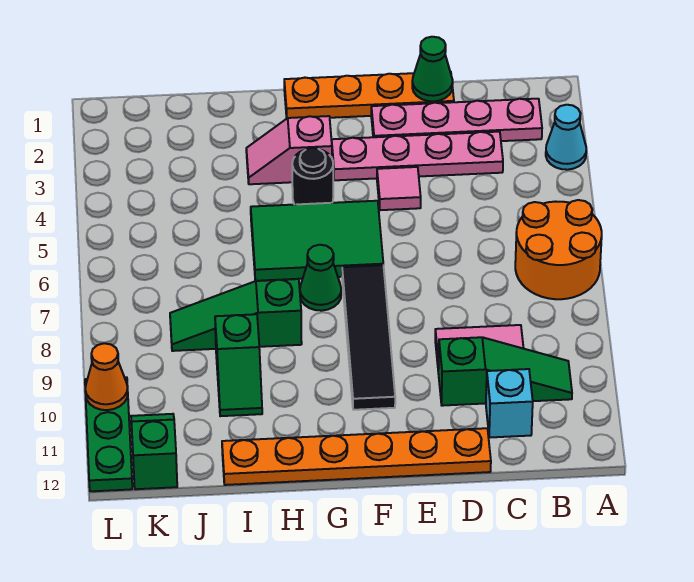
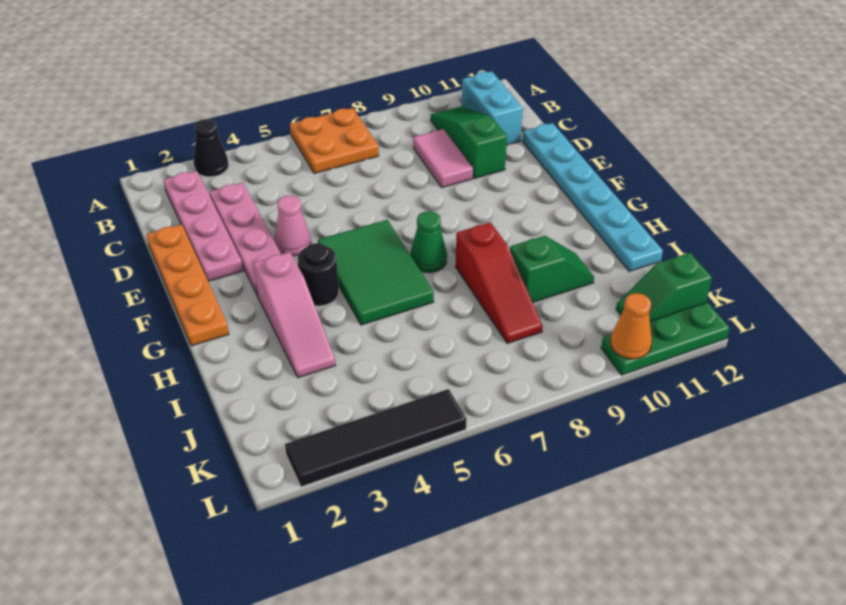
cyan cone A3 level 1 -> black cone A3 level 1
orange round brick A6:B7 level 1 -> orange plate A6:B7 level 1
cyan brick C11 level 1 -> cyan brick B11:C11 level 1
green cone D1 level 2 -> none
orange plate D12:I12 level 1 -> cyan plate D12:I12 level 1
pink tile E4 level 1 -> pink cone E4 level 1
black tile F7:F10 level 1 -> black tile L2:L5 level 1
pink slope G3:H3 level 1 top G -> pink slope G3:I3 level 1 top G
green slope H8:J8 level 1 top H -> red slope H8:J8 level 1 top H

